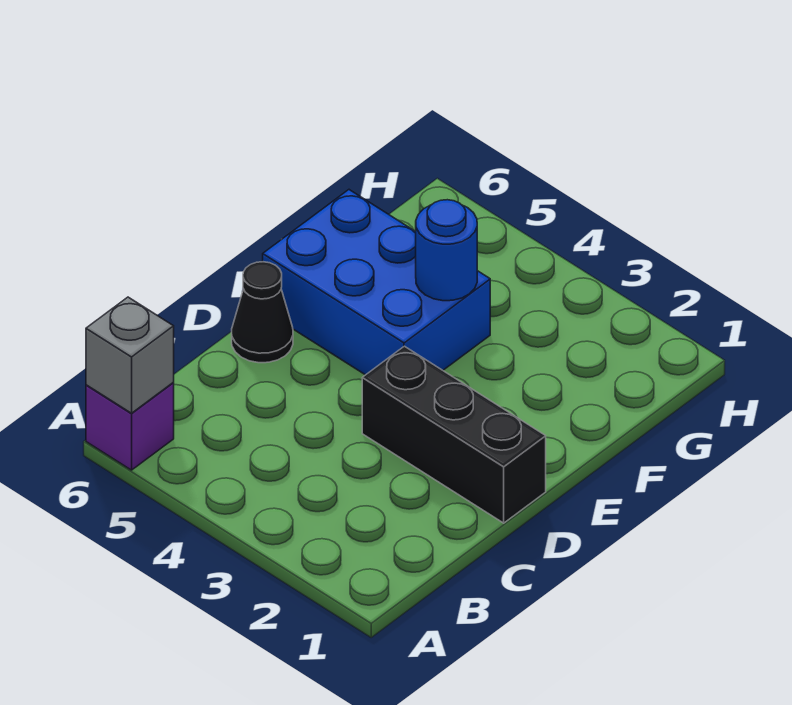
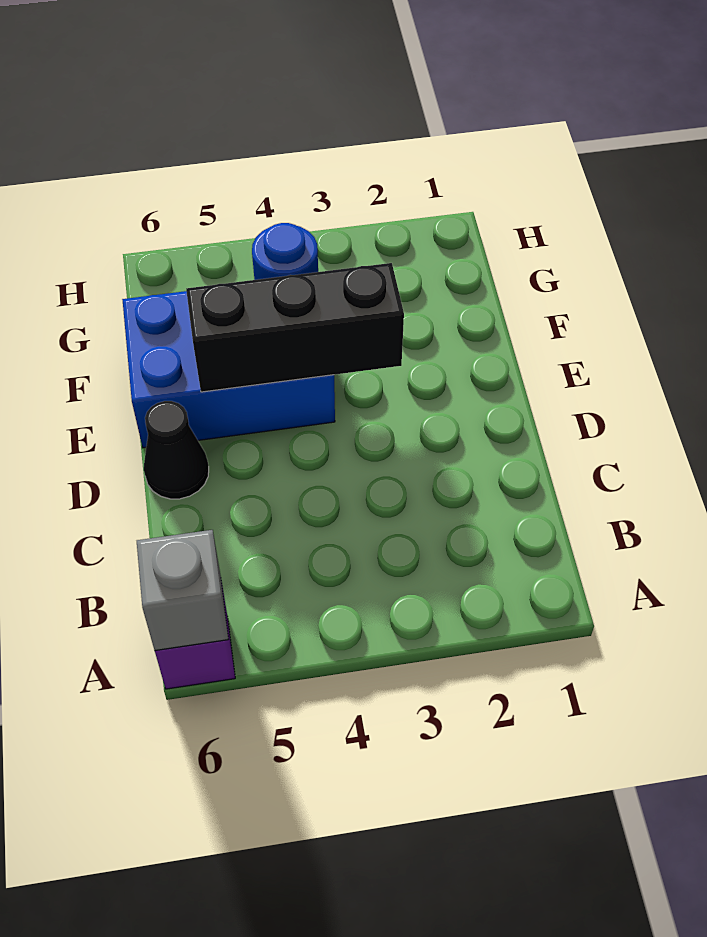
black brick D1:D3 level 1 -> black brick E3:E5 level 2

